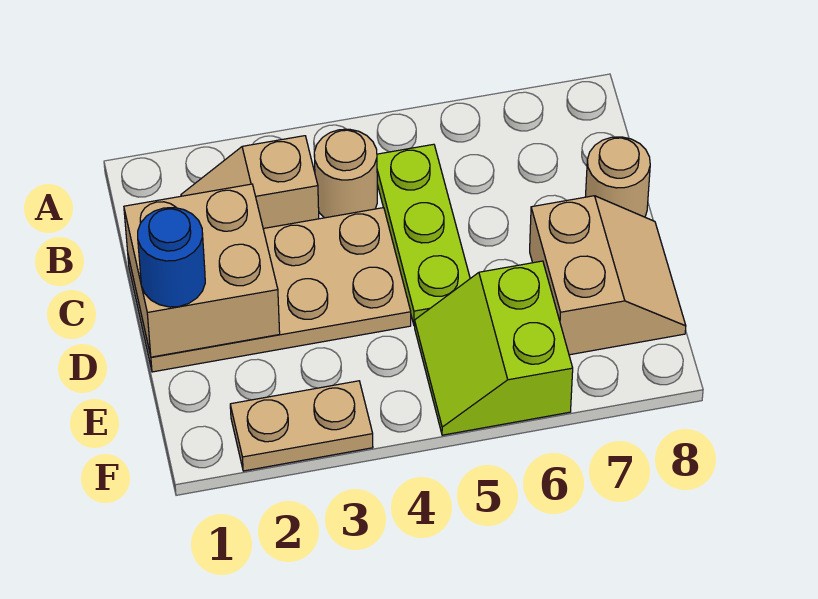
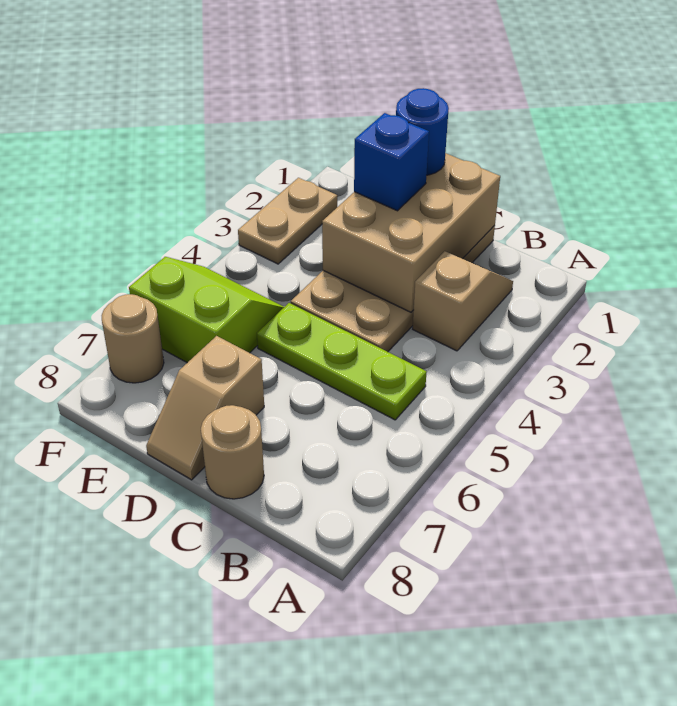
tan round brick B4 level 1 -> tan round brick F7 level 1
tan brick C1:D2 level 2 -> tan brick C1:D3 level 2
none -> blue brick D2 level 3
tan slope D7:E8 level 1 top 7 -> tan slope D7:D8 level 1 top 7

